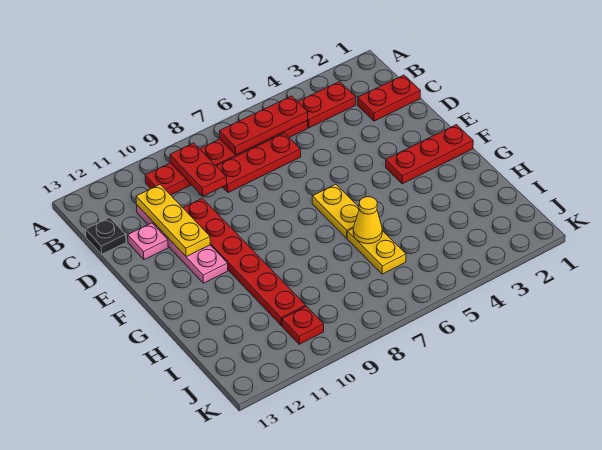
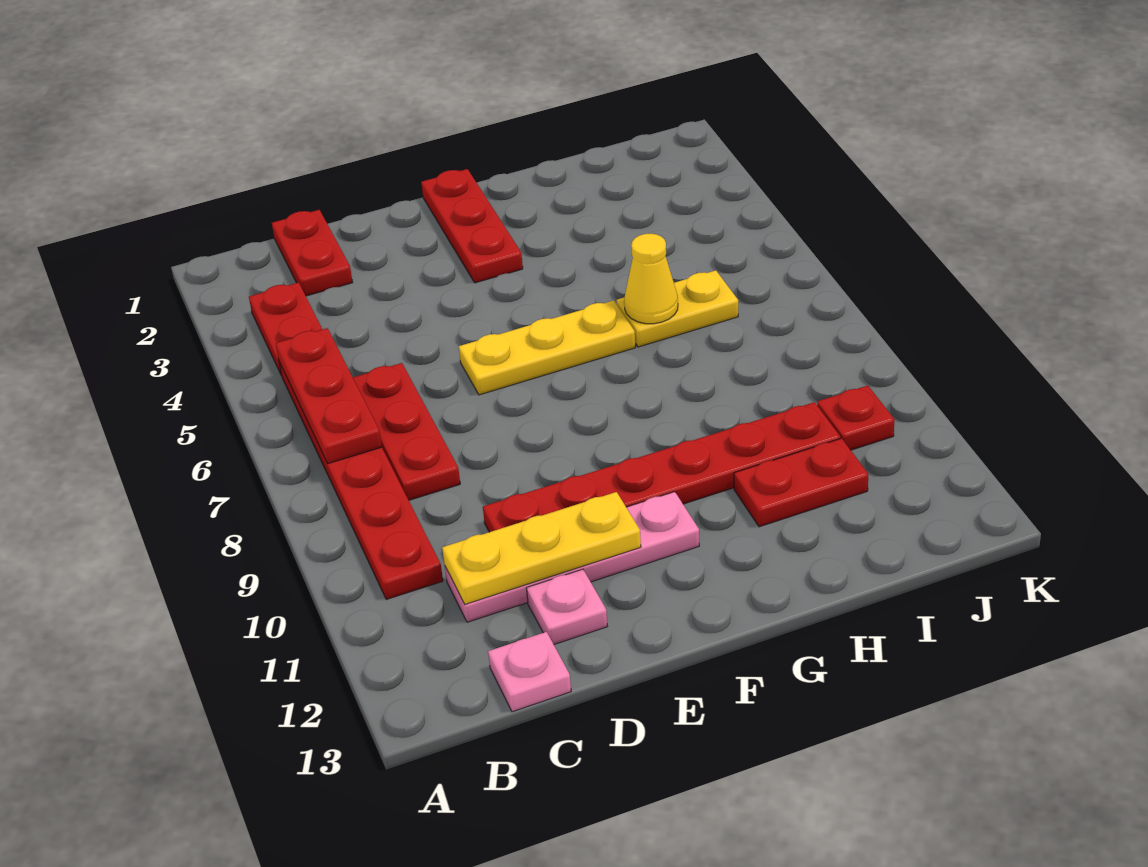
red plate B9:C9 level 2 -> red plate H11:I11 level 1
black plate C13 level 1 -> pink plate C13 level 1
yellow plate F6:G6 level 1 -> yellow plate E6:G6 level 1

